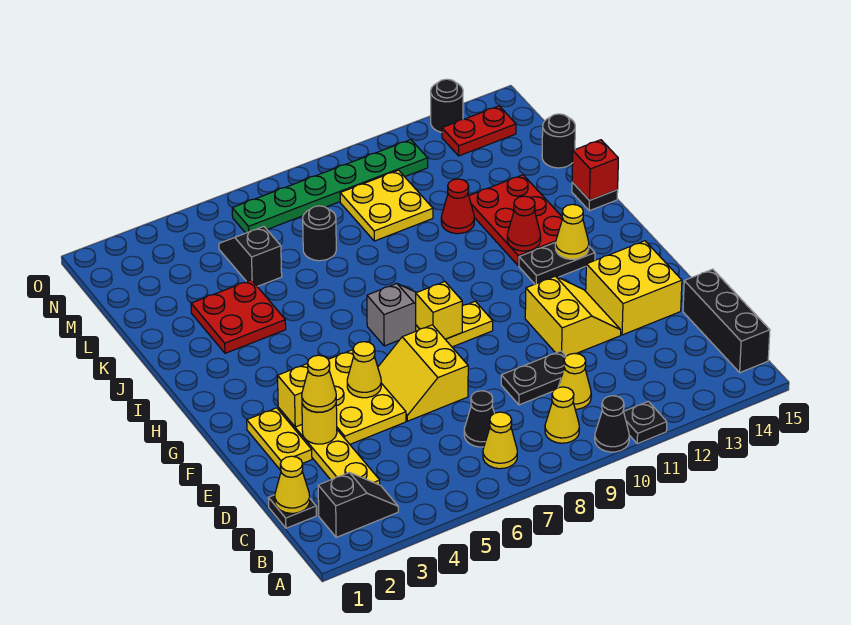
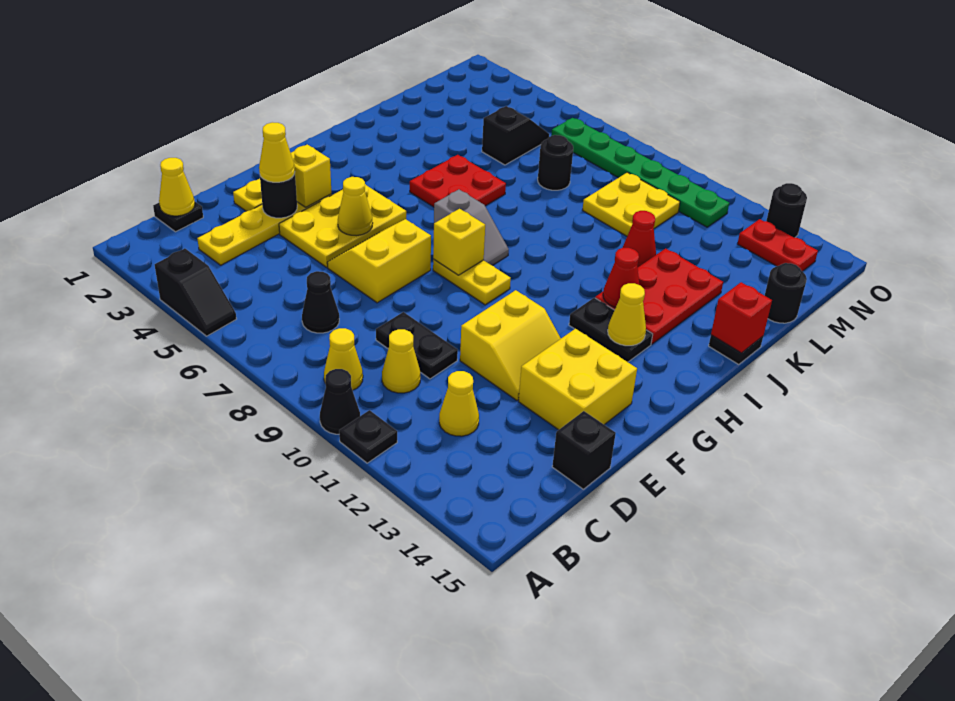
black slope B2:B3 level 1 top 2 -> black slope A4:A5 level 1 top 4
yellow cone B7 level 1 -> yellow cone C12 level 1
black brick B15:D15 level 1 -> black brick D15 level 1
yellow round brick E3 level 2 -> black round brick E3 level 2
red plate J3:K4 level 1 -> red plate I5:J6 level 1

